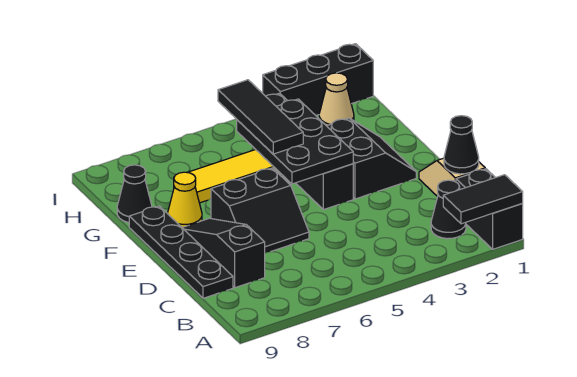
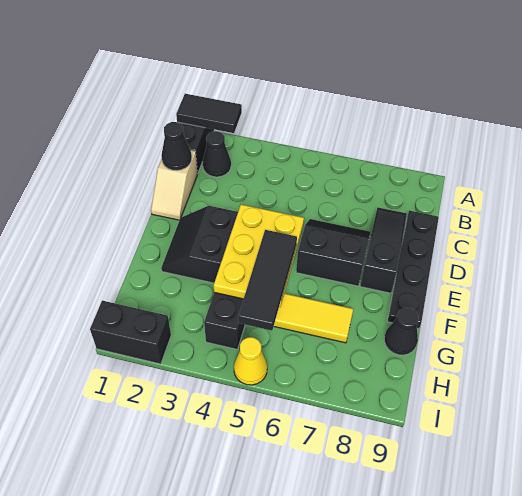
black slope C8:E8 level 1 top C -> black slope C8:E8 level 1 top E
black plate E4:G5 level 2 -> yellow plate E4:G5 level 2
yellow cone F8 level 1 -> yellow cone I5 level 1
tan cone H2 level 1 -> none
black brick I1:I3 level 1 -> black brick I1:I2 level 1

